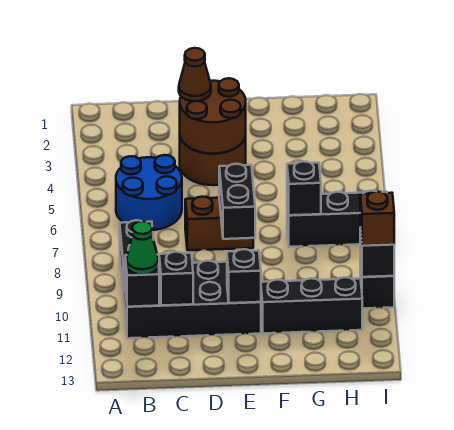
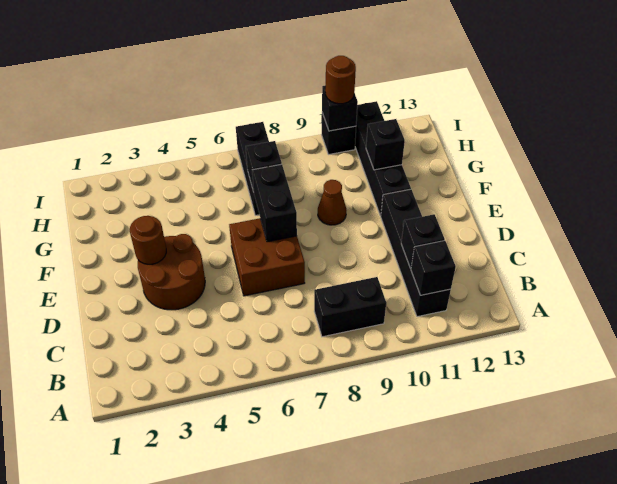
blue round brick B5:C6 level 1 -> none
black brick B10:E11 level 1 -> black brick B11:E11 level 1
green cone B11 level 3 -> none
brown round brick D3:E4 level 2 -> brown round brick E3 level 2
brown cone D3 level 3 -> brown cone F9 level 1
brown brick D7:E7 level 1 -> brown brick D6:E7 level 1
black brick E7:E8 level 2 -> black brick E7:F7 level 2
black brick E11 level 2 -> black brick G11 level 2
black brick F11:H11 level 1 -> black brick F11:I11 level 1
brown brick I10 level 3 -> brown round brick I10 level 3

